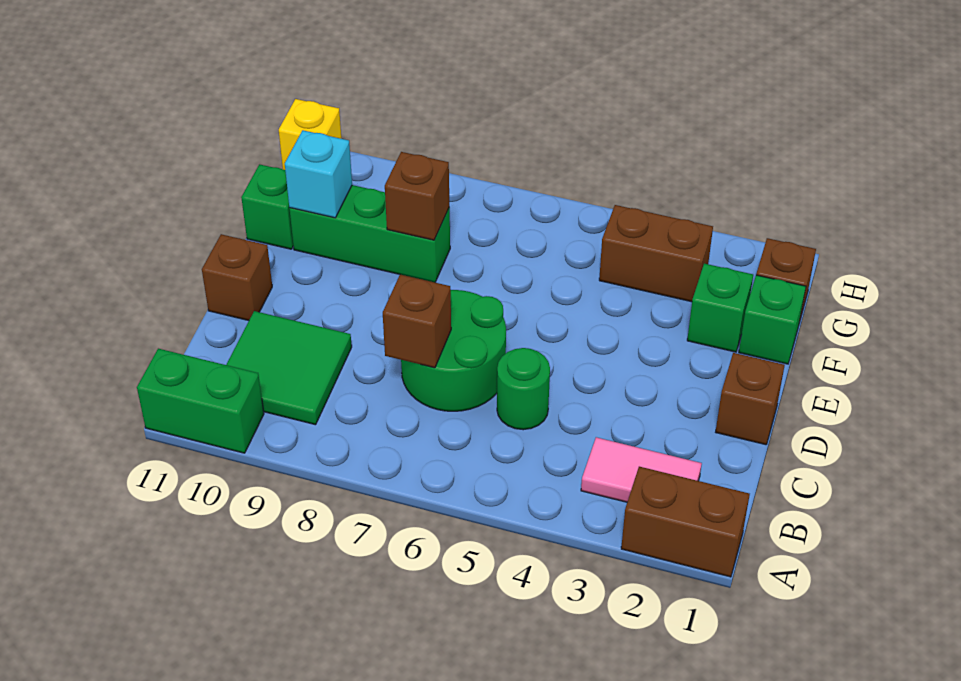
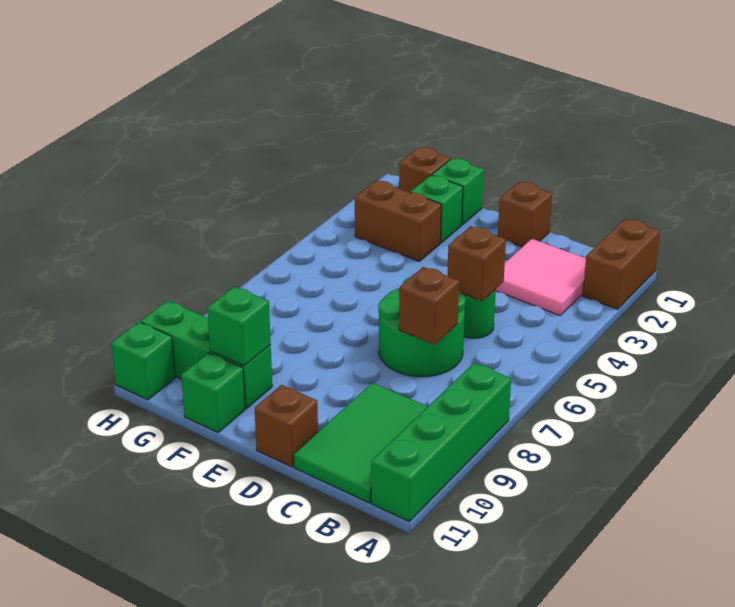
green brick A10:A11 level 1 -> green brick A8:A11 level 1
pink tile B2:B3 level 1 -> pink tile B2:C3 level 1
green tile B9:C10 level 1 -> green tile B9:C11 level 1
green brick F8:F10 level 1 -> green brick F10:H10 level 1
brown brick F8 level 2 -> brown brick C5 level 2
cyan brick F10 level 2 -> green brick F10 level 2
brown brick G3:G4 level 1 -> brown brick F3:G3 level 1
yellow brick H11 level 1 -> green brick H11 level 1

